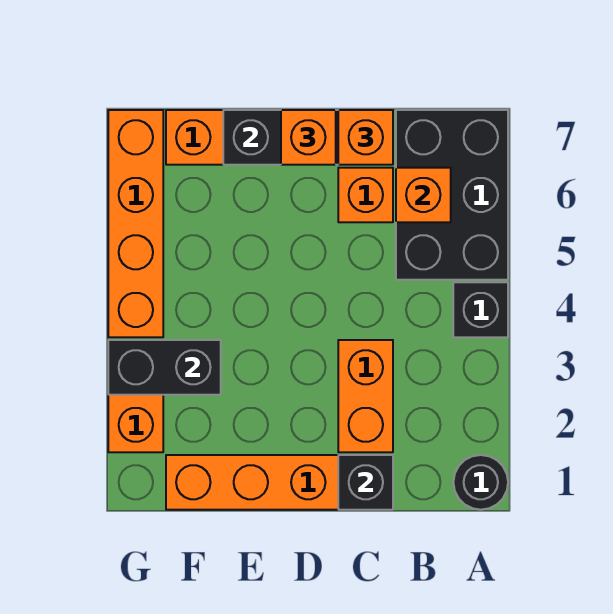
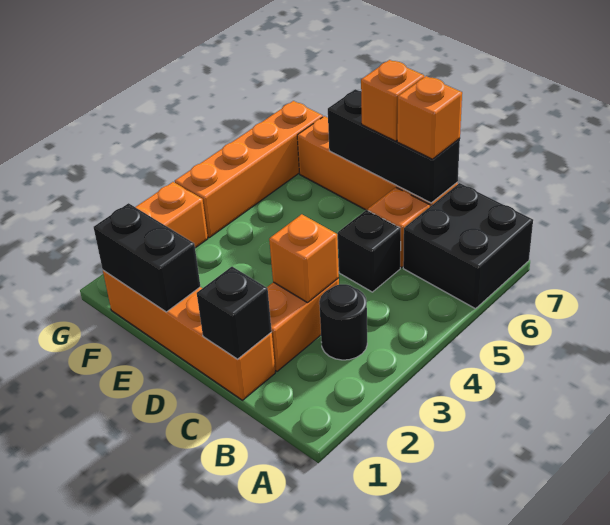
black round brick A1 level 1 -> black round brick B3 level 1
black brick A4 level 1 -> black brick C5 level 1
black brick A5:B7 level 1 -> black brick A6:B7 level 1
orange brick B6 level 2 -> orange brick C3 level 2
black brick F3:G3 level 2 -> black brick E1:F1 level 2

